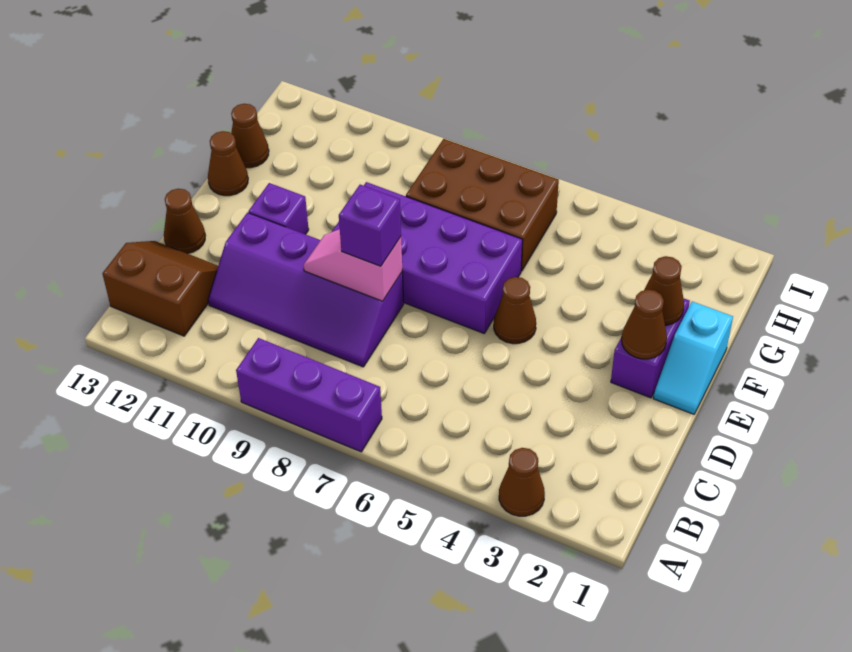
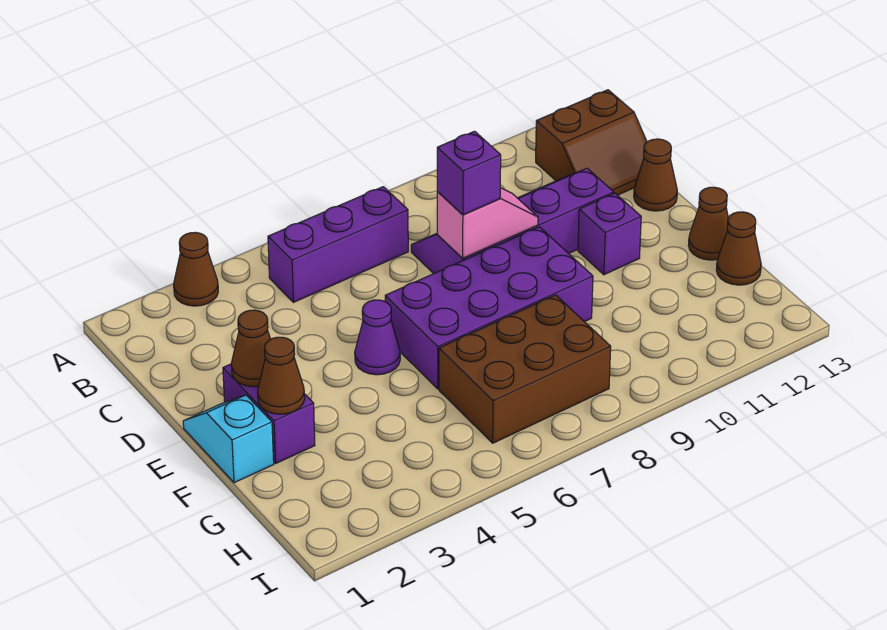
purple brick A7:A9 level 1 -> purple brick B5:B7 level 1
brown cone E5 level 1 -> purple cone E5 level 1

